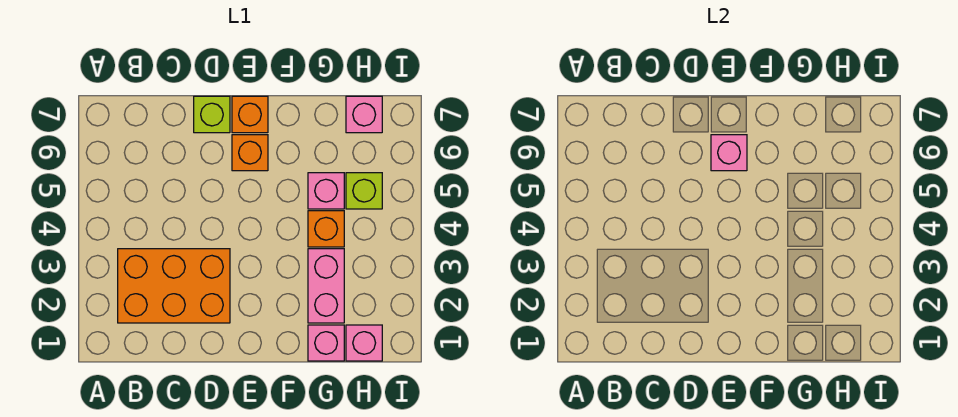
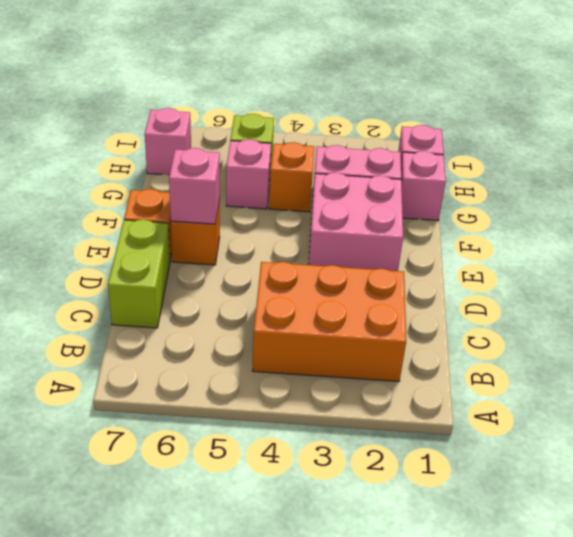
orange brick B2:D3 level 1 -> orange brick B2:C4 level 1
lime brick D7 level 1 -> lime brick C7:D7 level 1
none -> pink brick E2:F3 level 1

